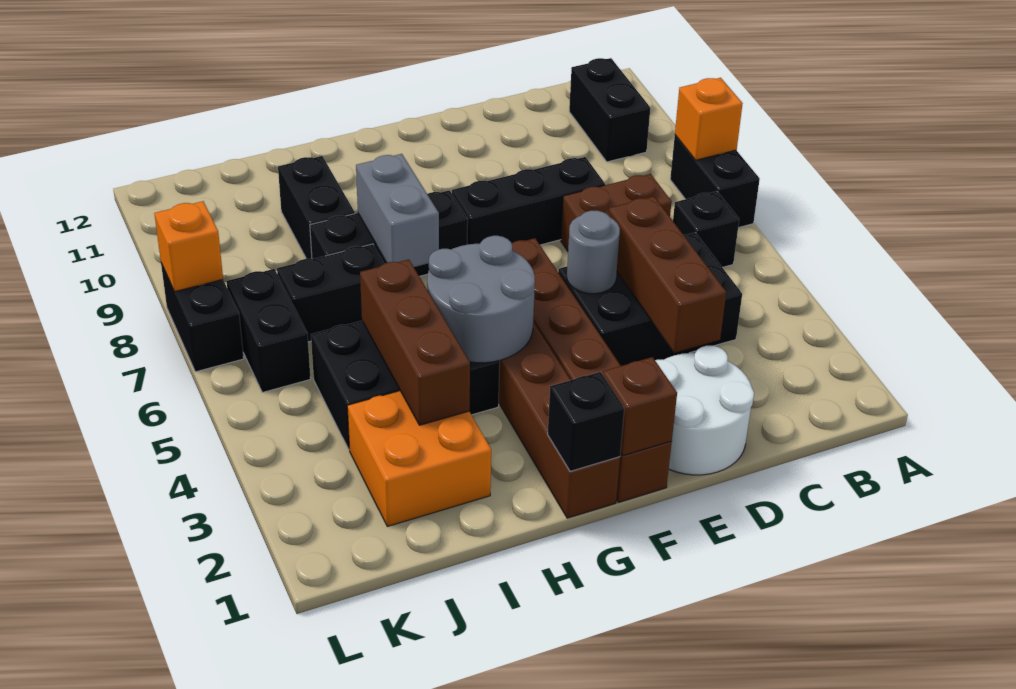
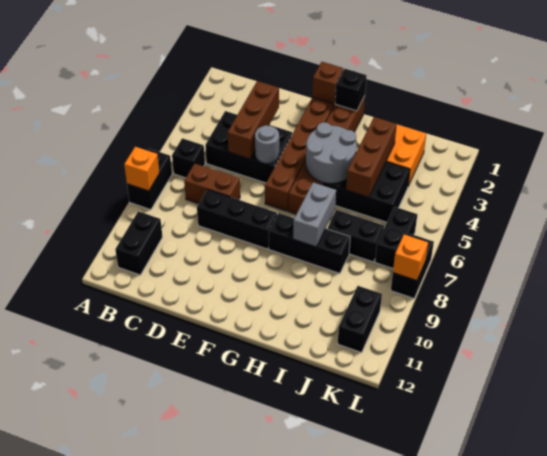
white round brick D1:E2 level 1 -> none
black brick I9:I10 level 1 -> black brick K10:K11 level 1

